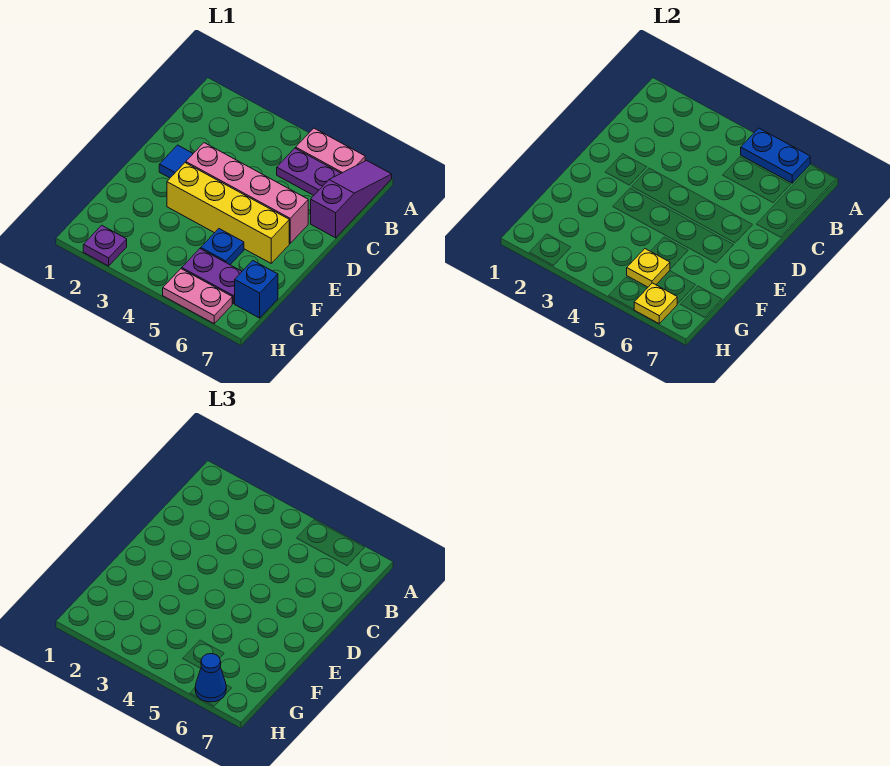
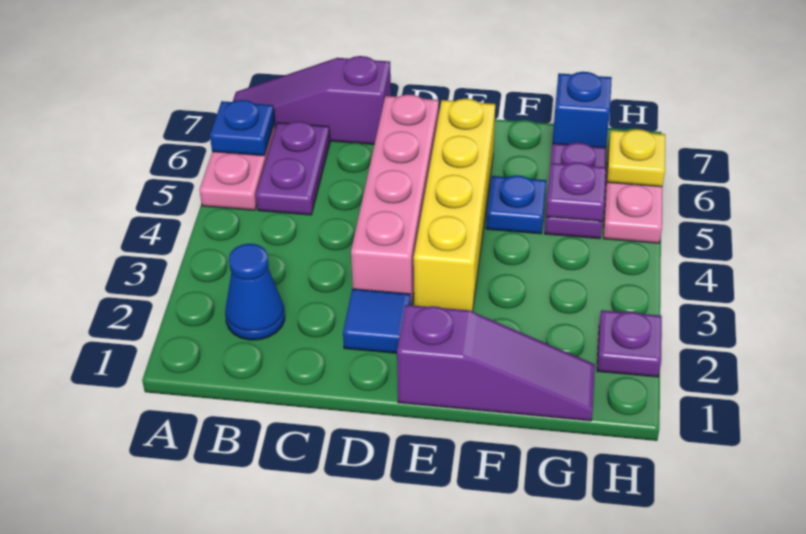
blue plate A5:A6 level 2 -> blue plate A6 level 2
none -> purple slope E1:G1 level 1 top E
yellow plate G5 level 2 -> purple plate G5 level 2
blue cone H6 level 3 -> blue cone B2 level 1

